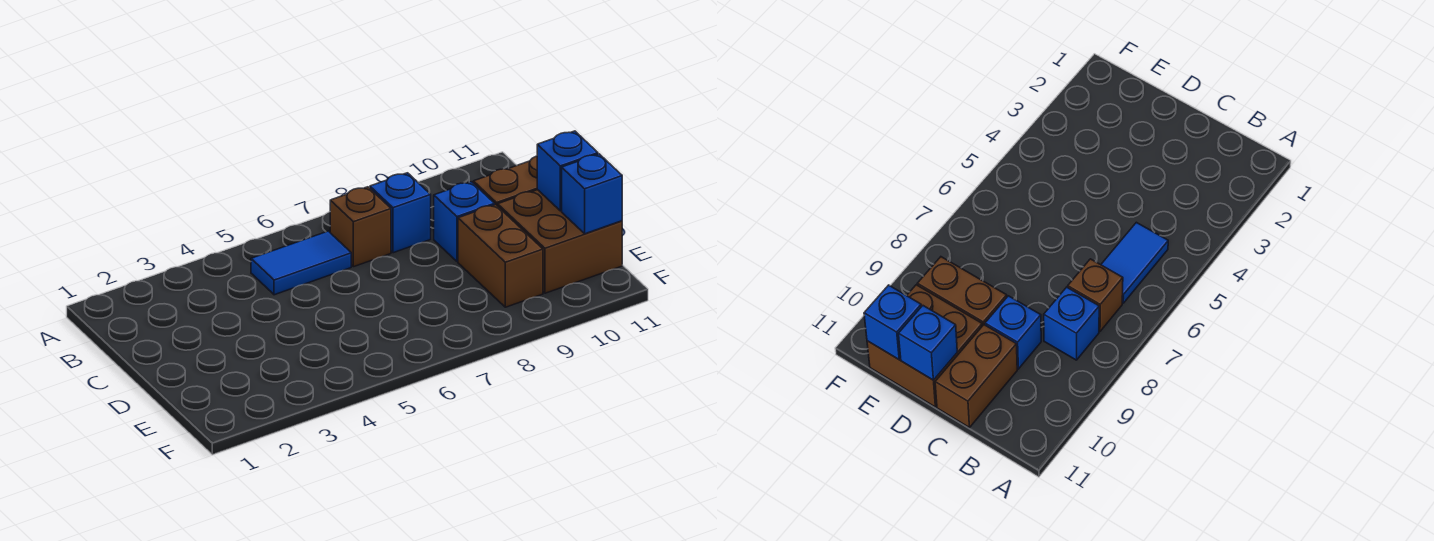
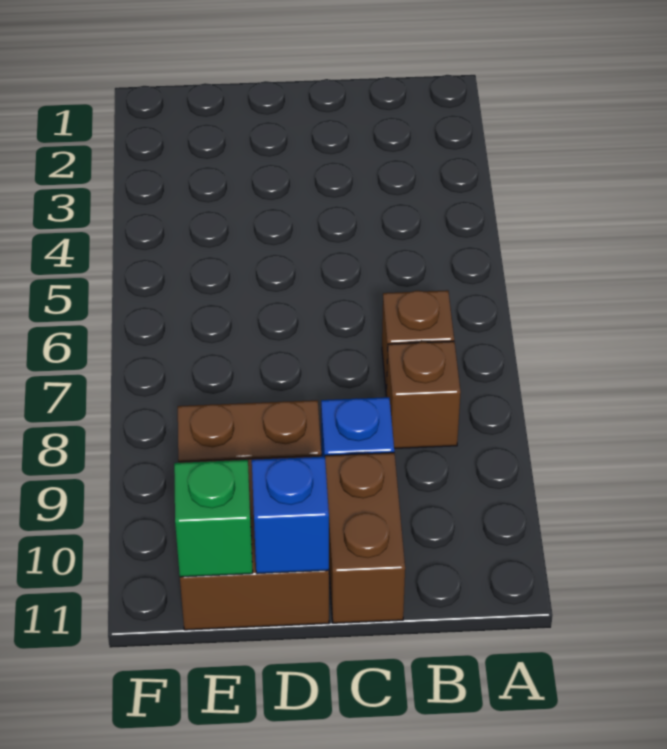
blue tile B5:B6 level 1 -> none
blue brick B8 level 1 -> brown brick B8 level 1
blue brick E11 level 2 -> green brick E11 level 2

